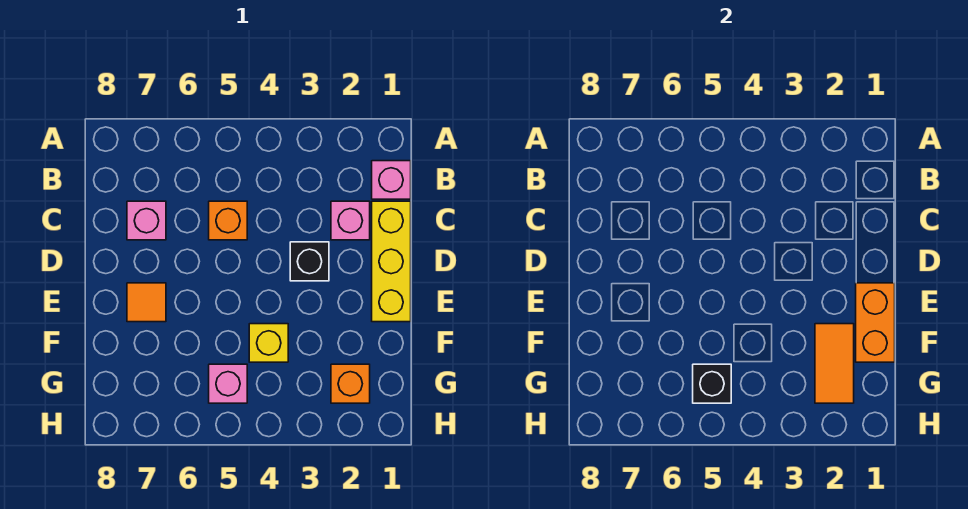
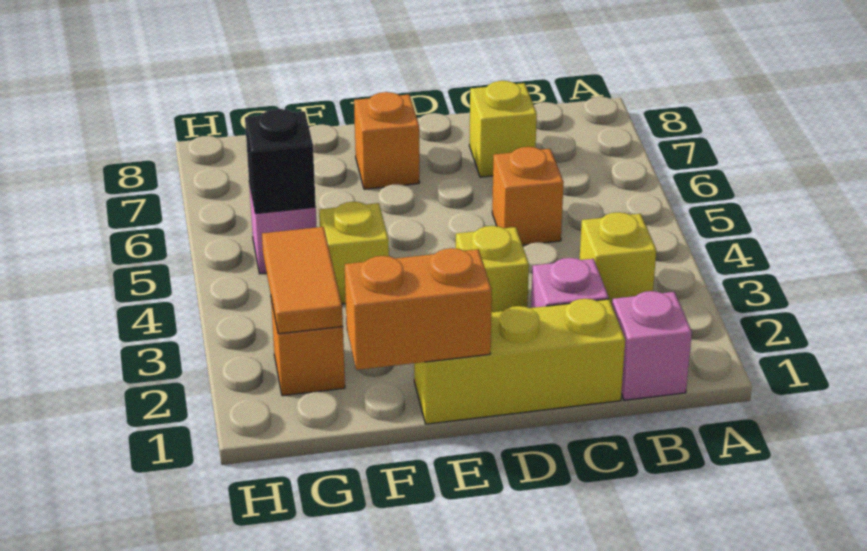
none -> yellow brick B3 level 1
pink brick C7 level 1 -> yellow brick C7 level 1
black brick D3 level 1 -> yellow brick D3 level 1
orange tile E7 level 1 -> orange brick E7 level 1
orange tile F2:G2 level 2 -> orange tile G2:G3 level 2

